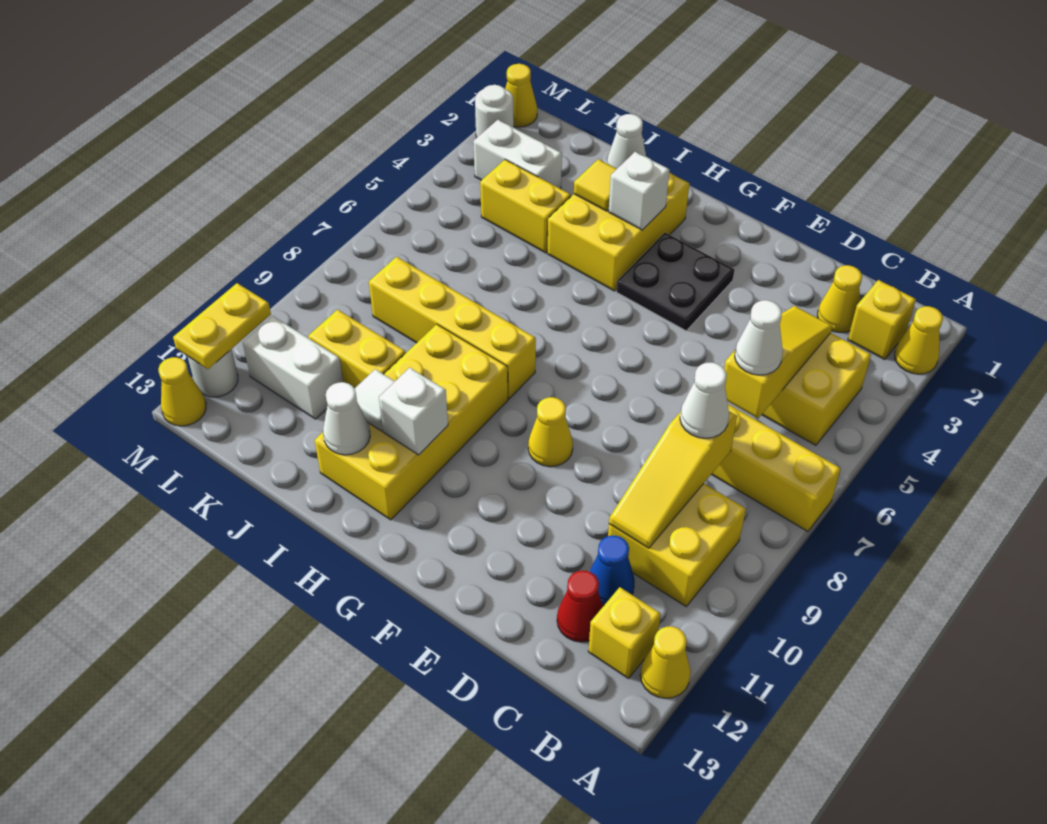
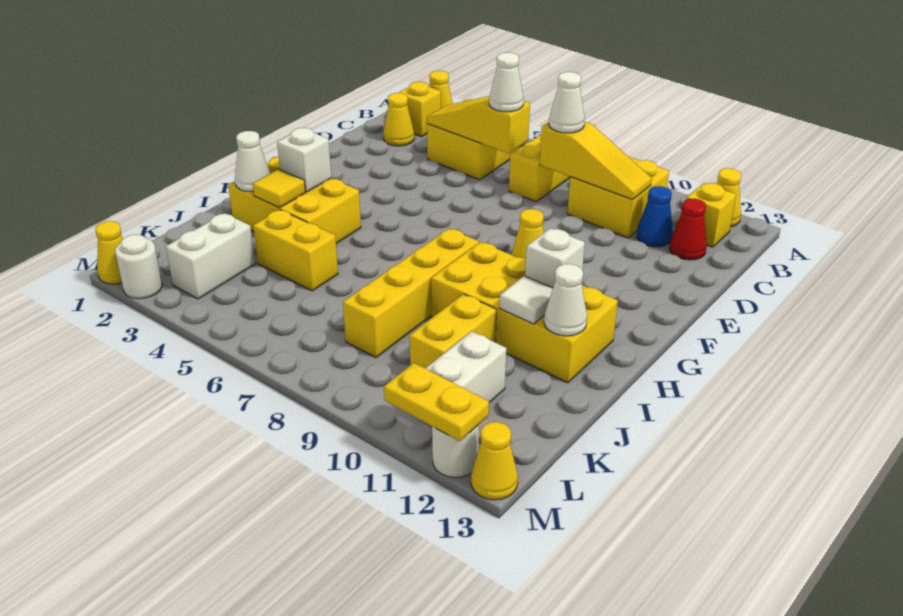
black plate F3:G4 level 1 -> none
yellow brick J4:K4 level 1 -> yellow brick J4:J5 level 1

